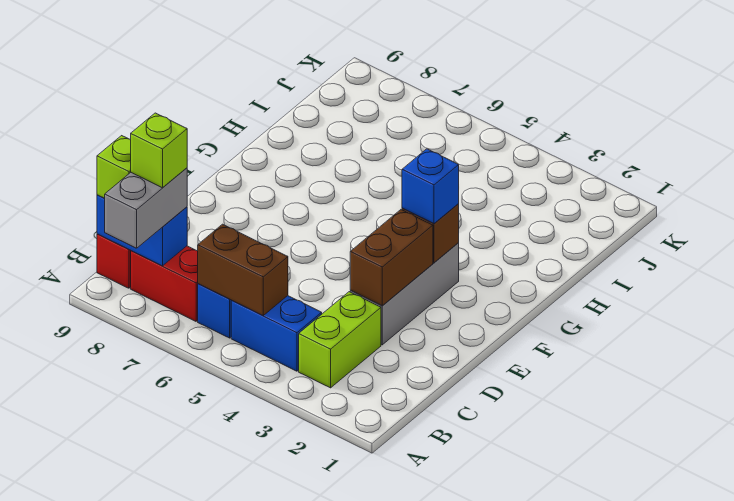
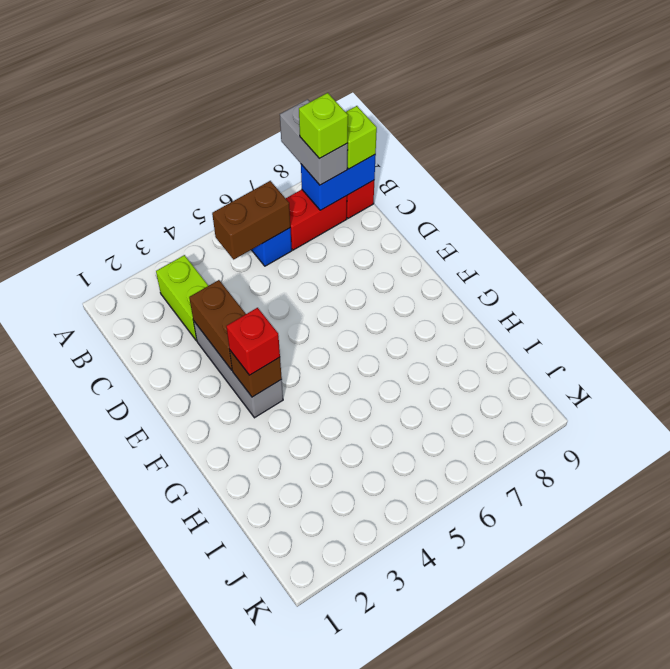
blue brick B4:B5 level 1 -> none
blue brick F3 level 3 -> red brick F3 level 3

